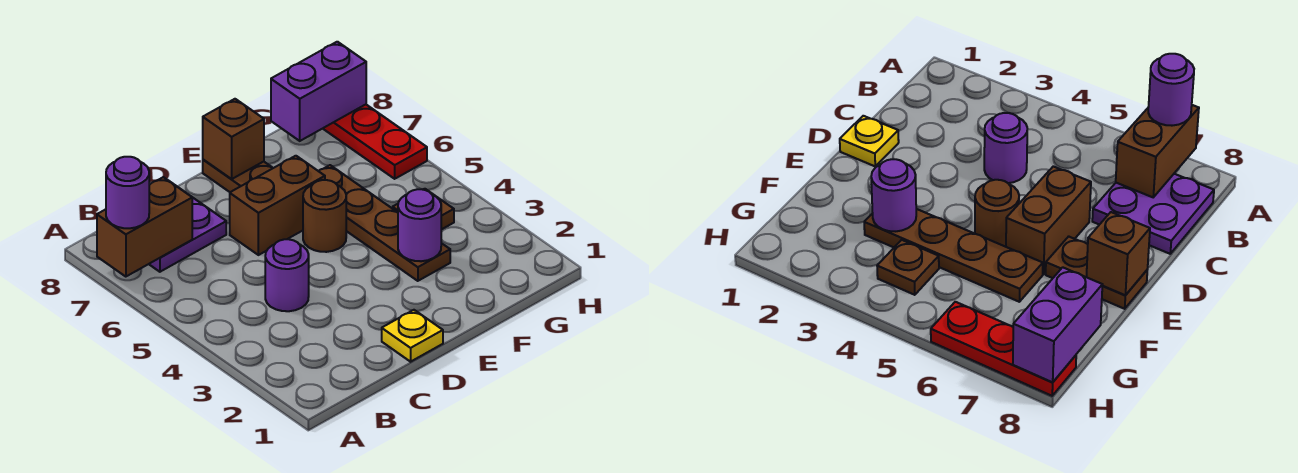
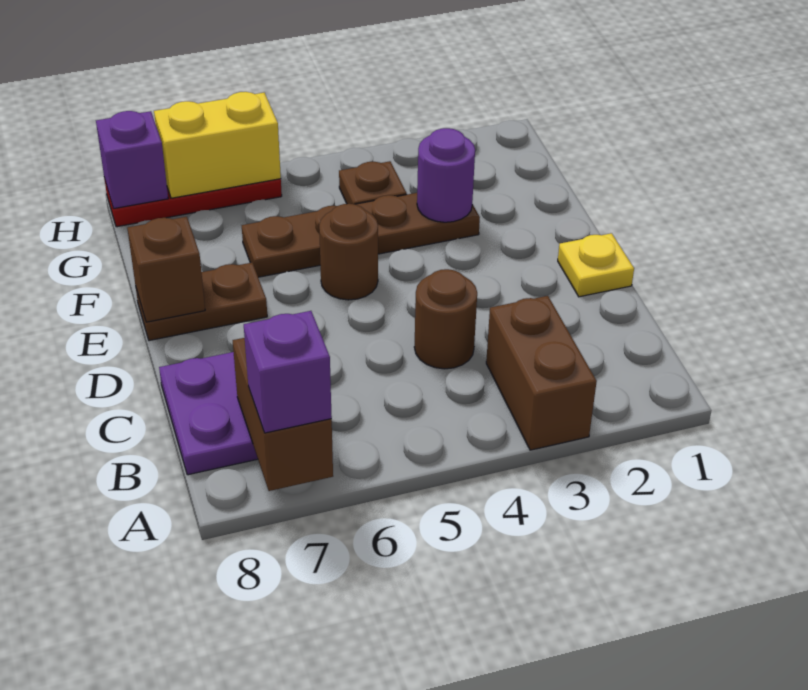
purple round brick A7 level 3 -> purple brick A7 level 3
purple round brick C4 level 1 -> brown round brick C4 level 1
brown brick D6:E6 level 1 -> brown brick A3:B3 level 1
purple brick G8:H8 level 2 -> purple brick H8 level 2
none -> yellow brick H6:H7 level 2

